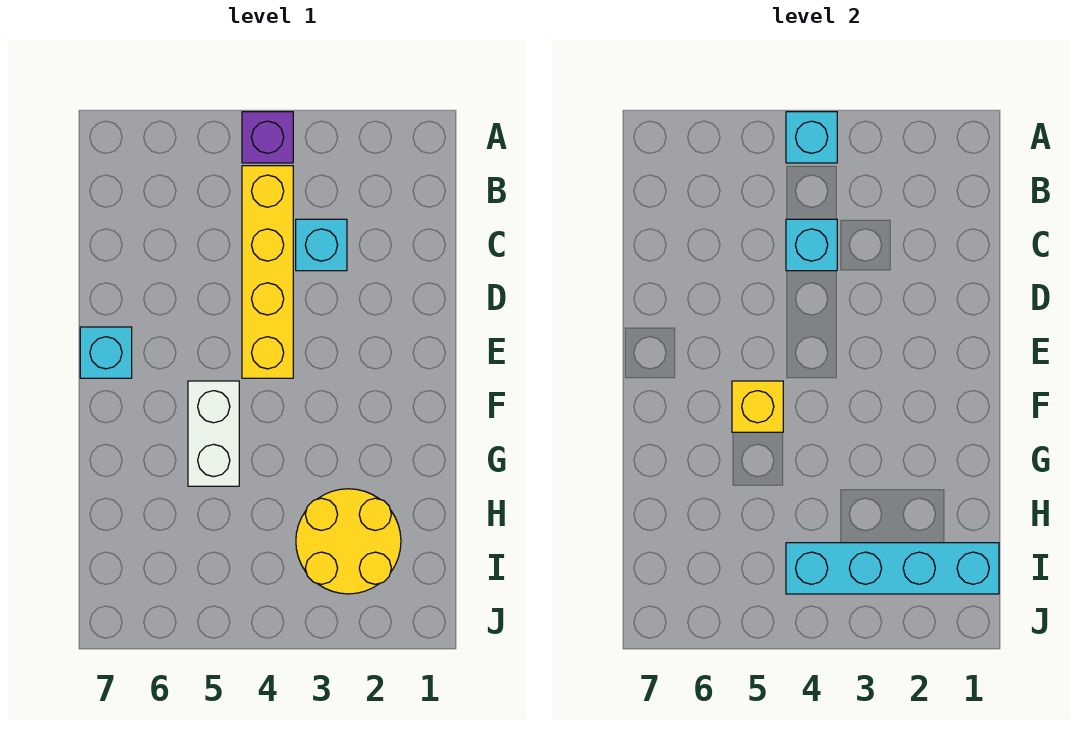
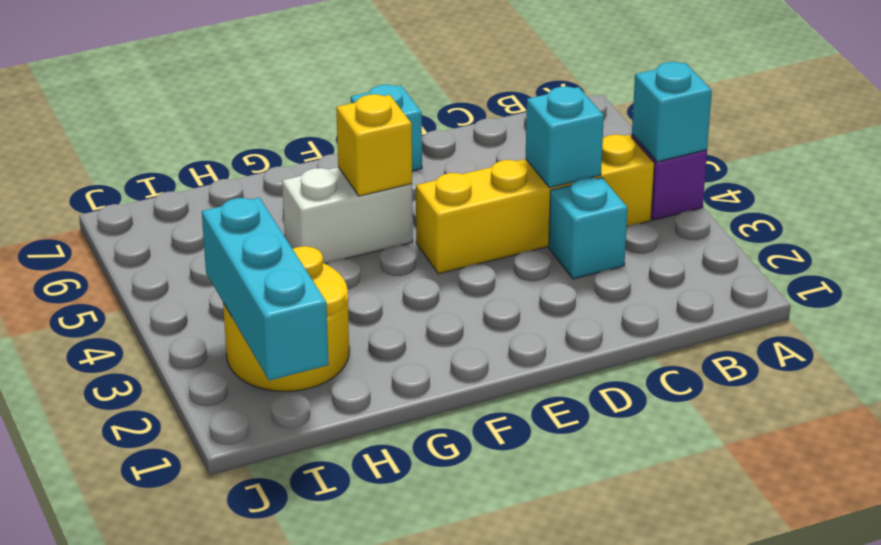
cyan brick I1:I4 level 2 -> cyan brick I1:I3 level 2

